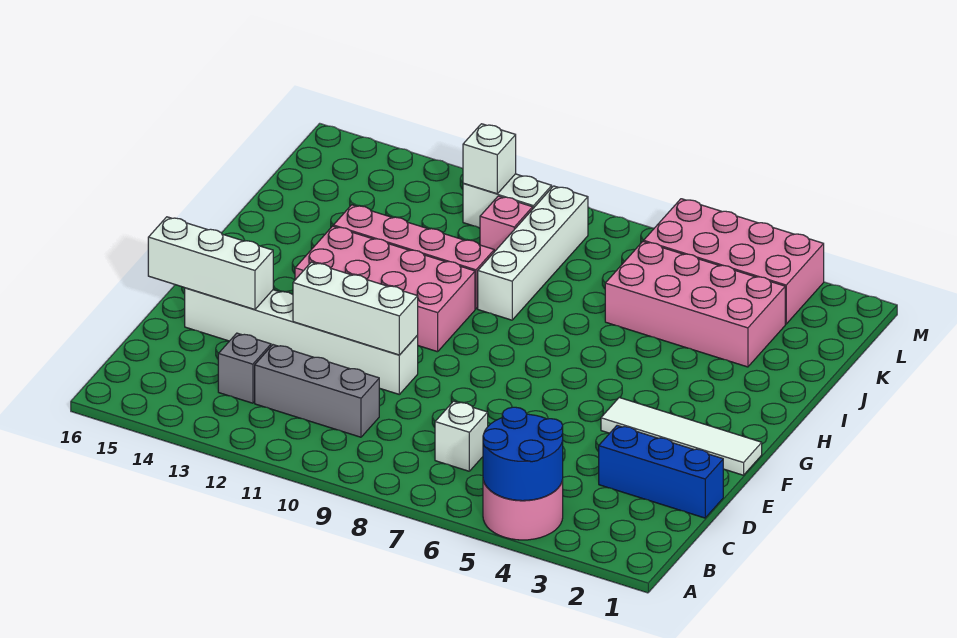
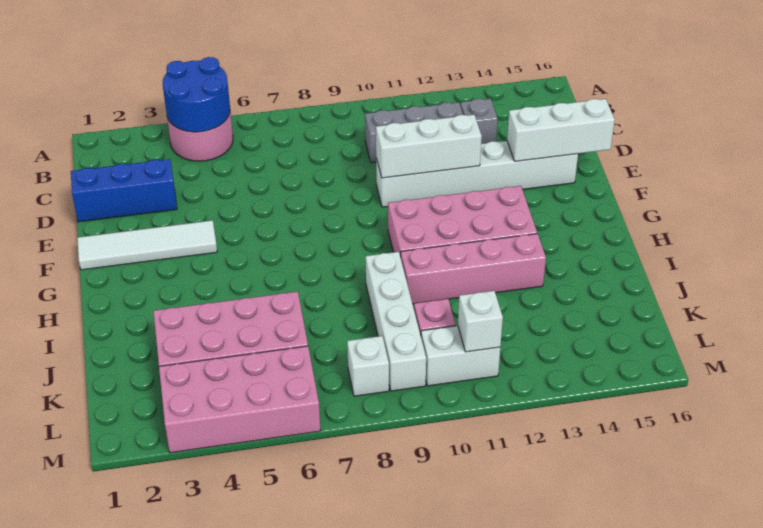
white brick C7 level 1 -> white brick L8 level 1

